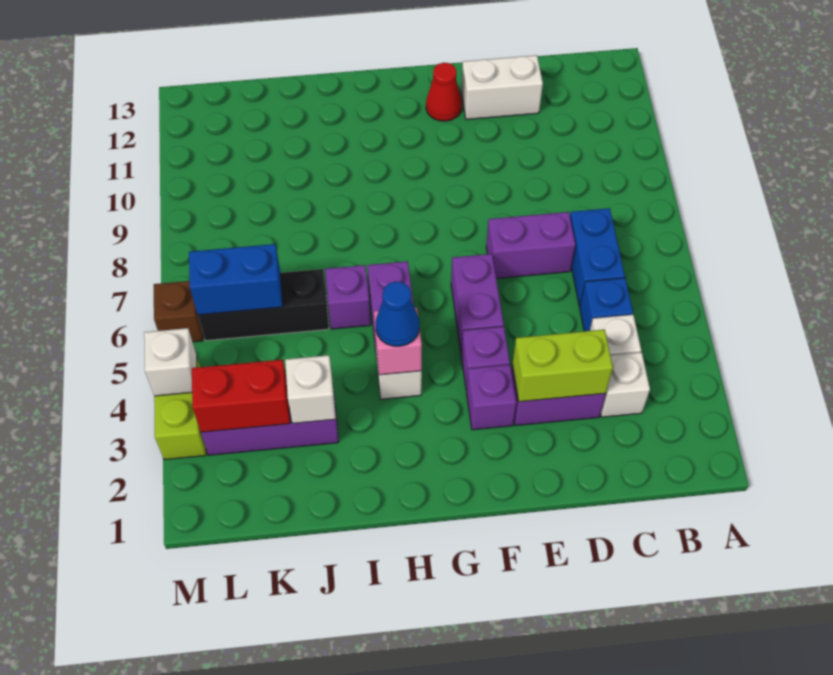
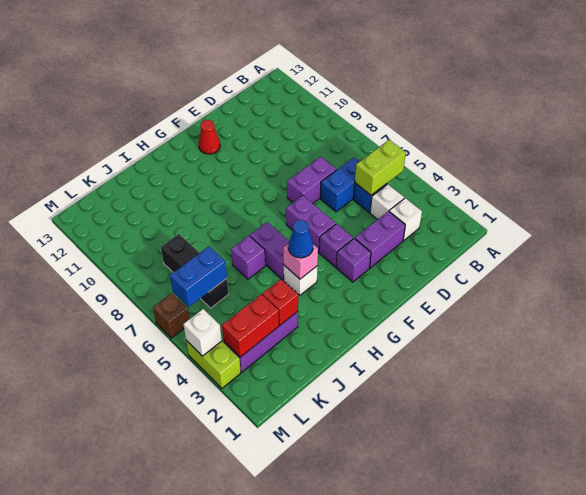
blue brick C6:C7 level 1 -> blue brick C6:D6 level 1
lime brick D3:E3 level 2 -> lime brick B5:C5 level 2
white brick D12:E12 level 1 -> none
white brick J3 level 2 -> red brick J3 level 2
black brick J6:L6 level 1 -> black brick K6:K8 level 1

